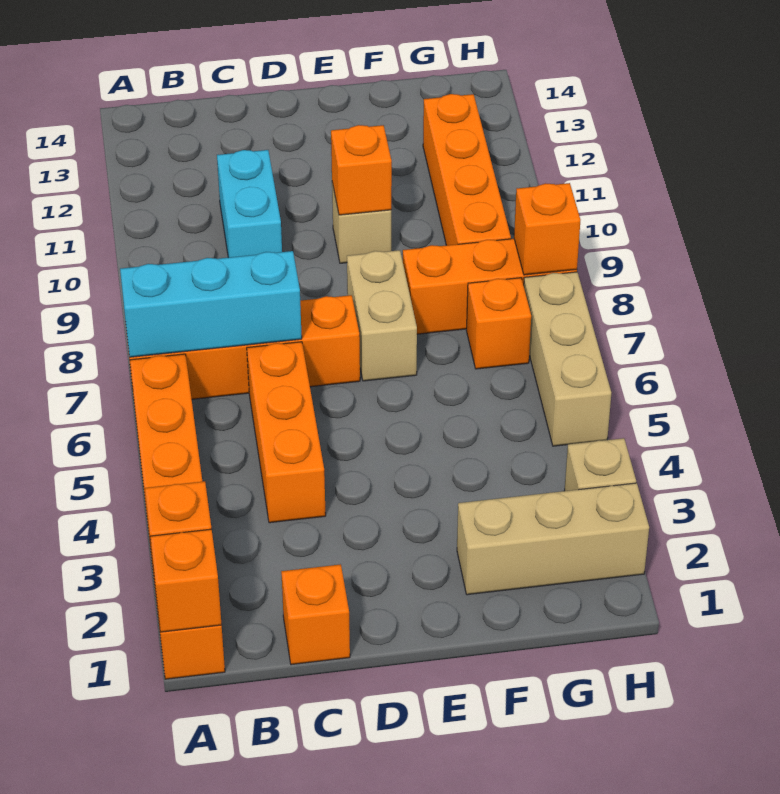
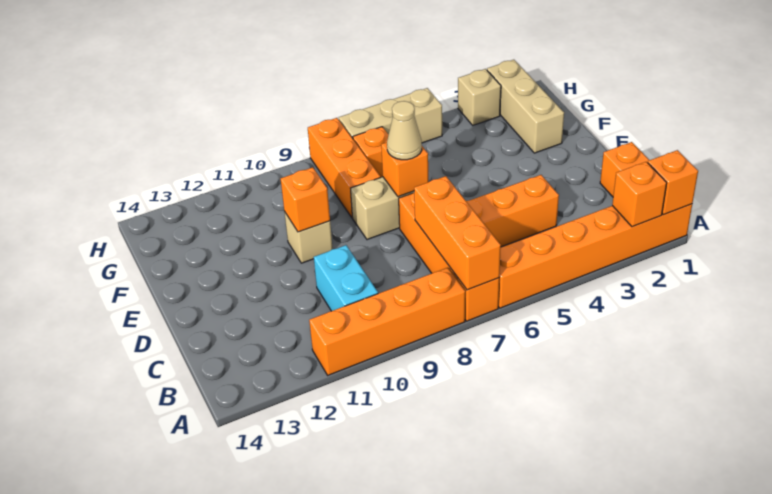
cyan brick A7:C7 level 2 -> orange brick A7:C7 level 2
cyan brick C10:C11 level 1 -> cyan brick B10:C10 level 1
none -> tan cone E7 level 3
orange brick G9:G12 level 1 -> orange brick A8:A11 level 1
orange brick H8 level 2 -> orange brick E7 level 2

